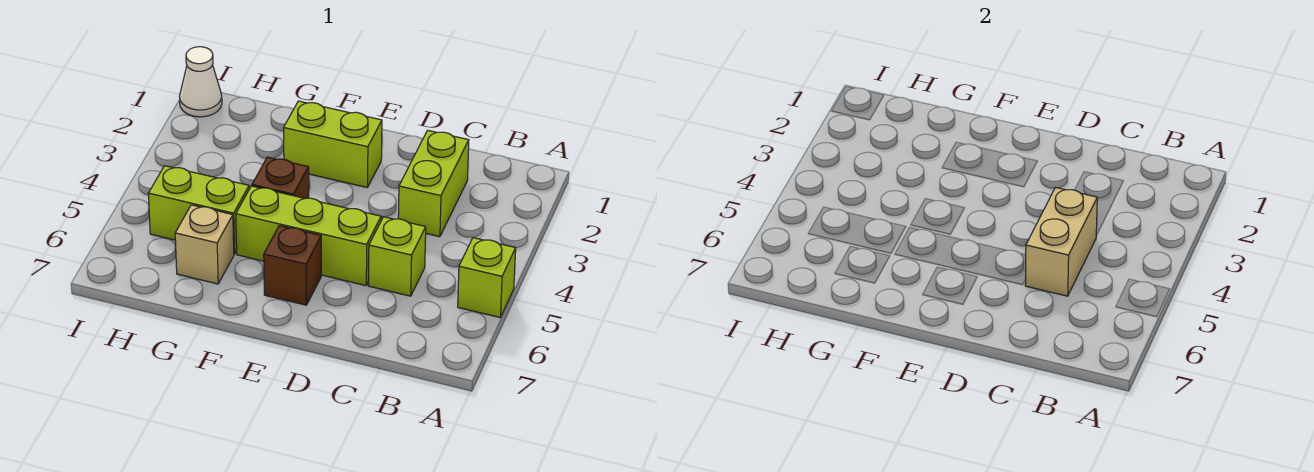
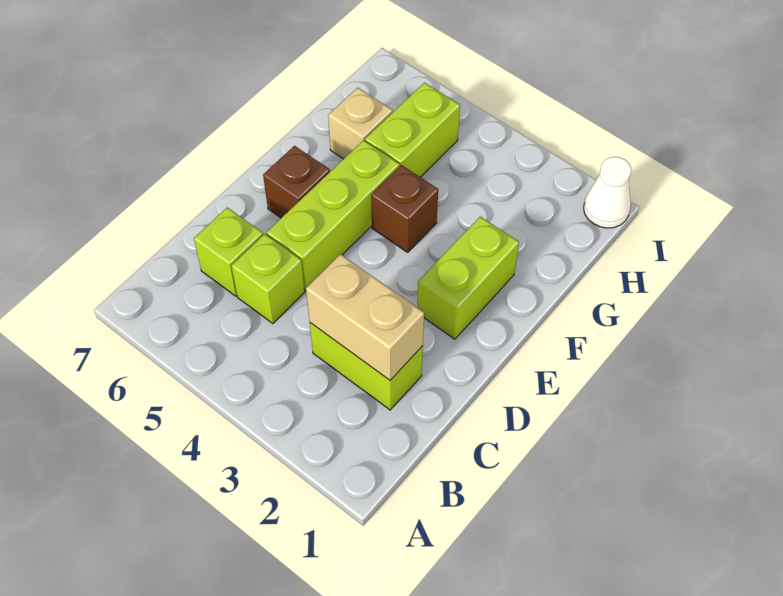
lime brick A5 level 1 -> lime brick C6 level 1
tan brick C4:C5 level 2 -> tan brick C2:C3 level 2

